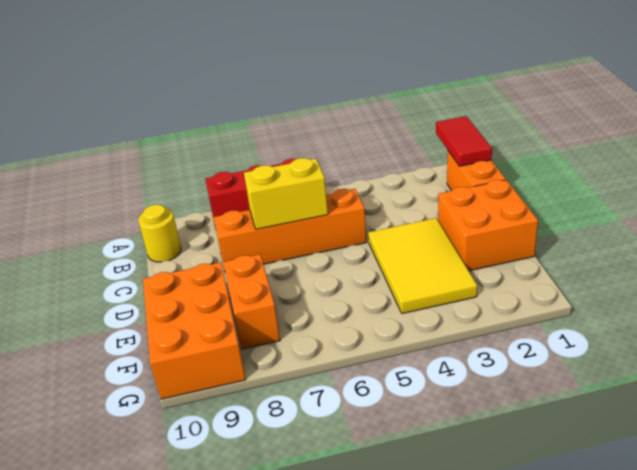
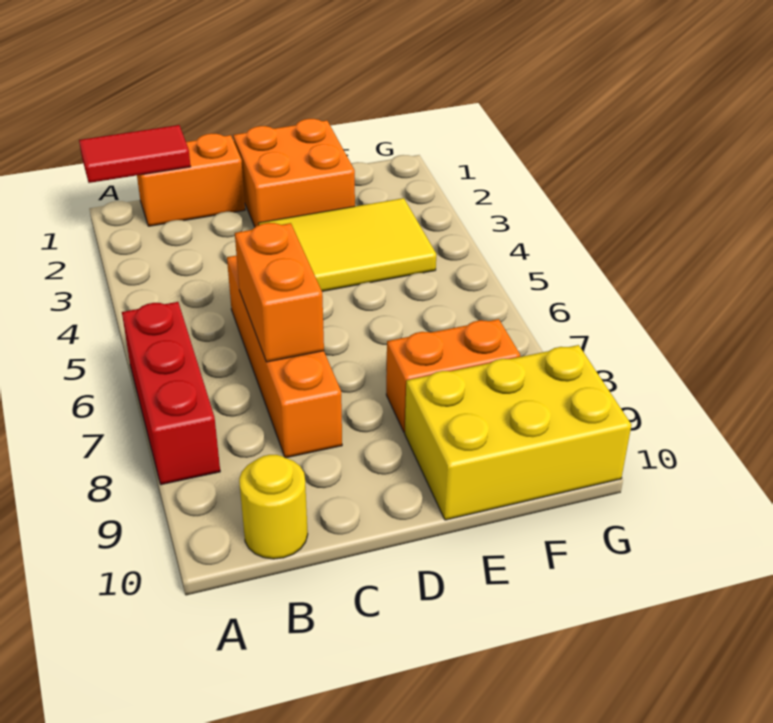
yellow brick C6:C7 level 2 -> orange brick C6:C7 level 2
orange brick E9:G10 level 1 -> yellow brick E9:G10 level 1

